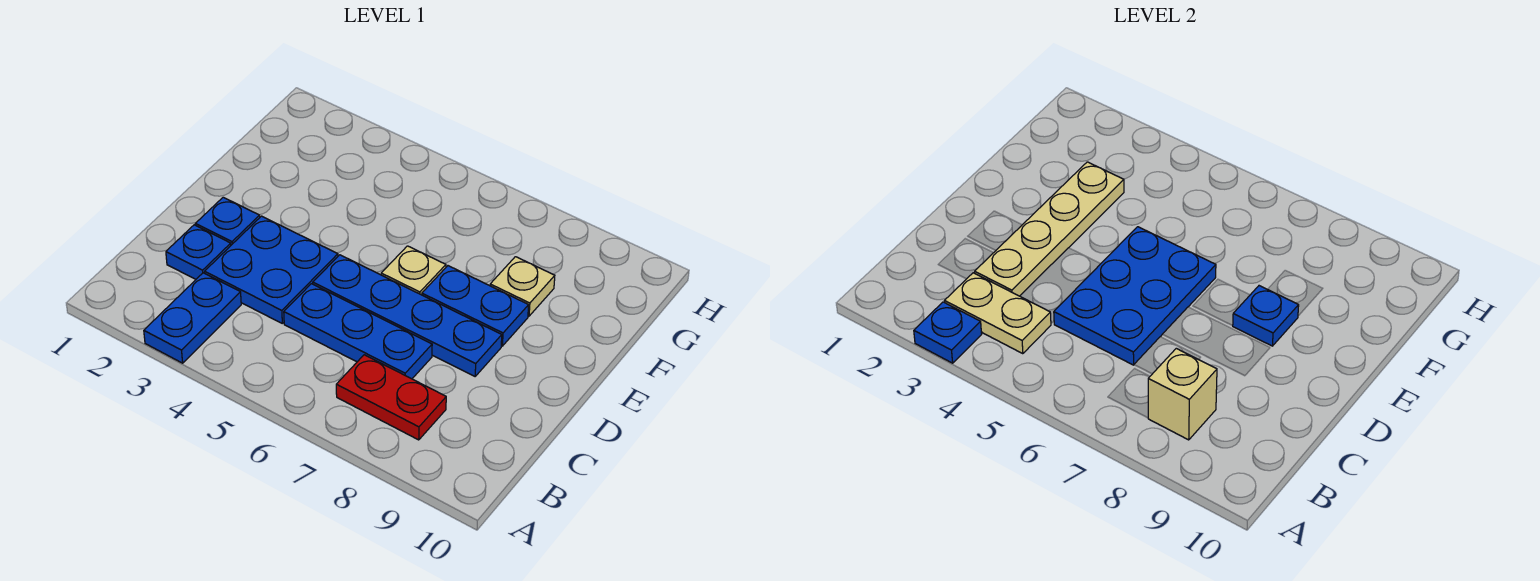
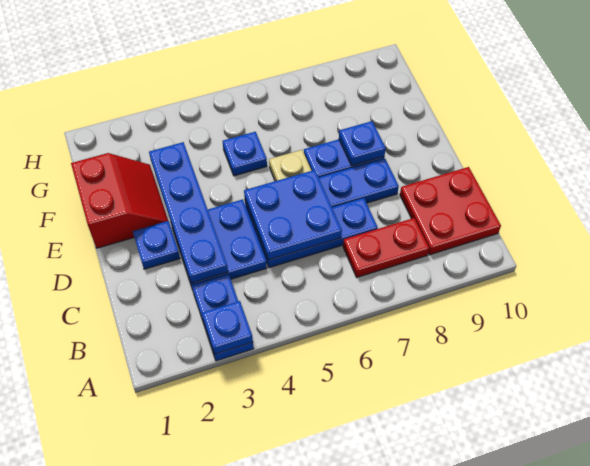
tan plate B3:B4 level 2 -> none
tan brick B8 level 2 -> none
none -> red plate B9:C10 level 1
blue plate C2 level 1 -> blue plate F5 level 1
tan plate C3:F3 level 2 -> blue plate C3:F3 level 2
blue plate C5:E6 level 2 -> blue plate C5:D6 level 2
none -> red slope E1:F2 level 1 top 1
tan plate F8 level 1 -> none

